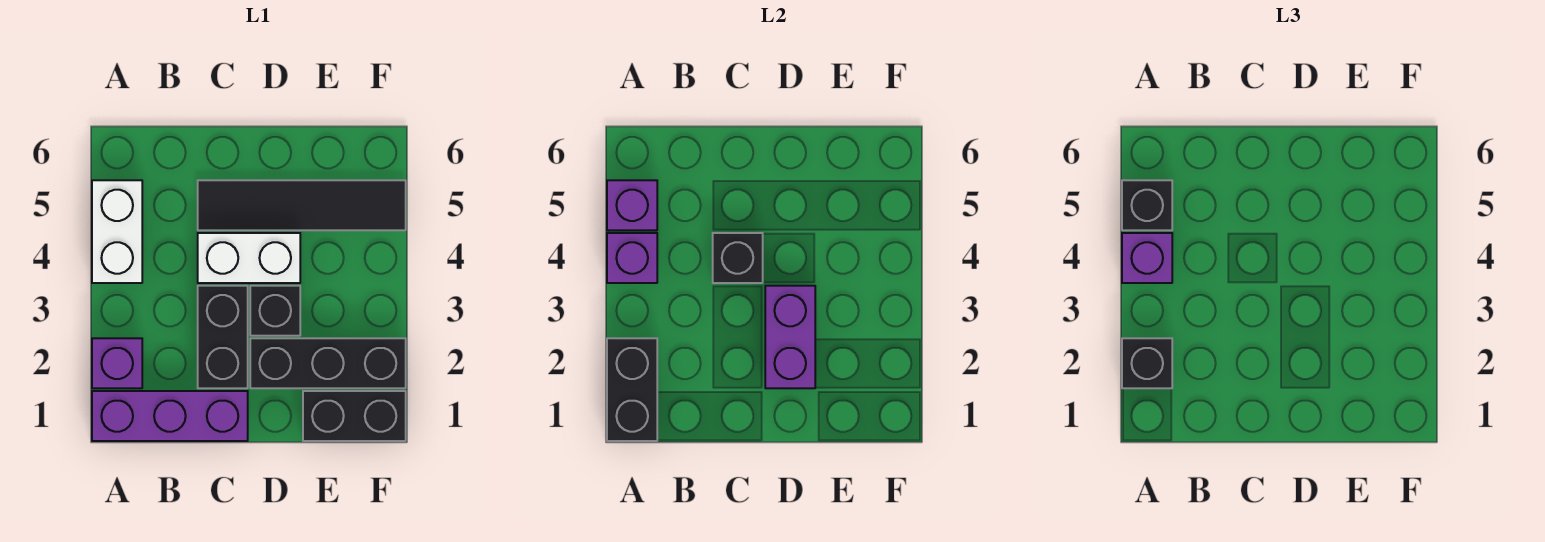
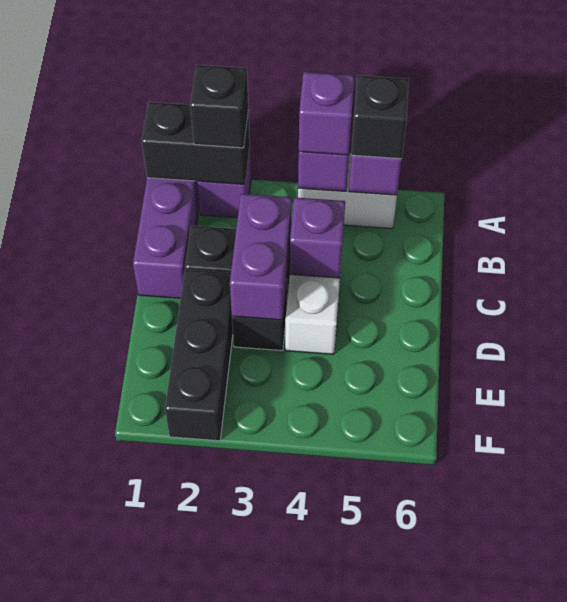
black brick C4 level 2 -> purple brick C4 level 2
black tile C5:F5 level 1 -> none
purple brick D2:D3 level 2 -> purple brick C3:D3 level 2
black brick E1:F1 level 1 -> none

